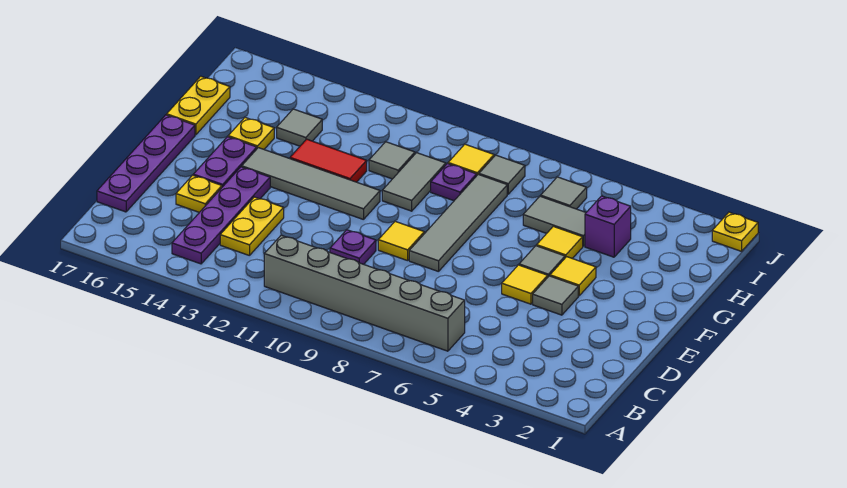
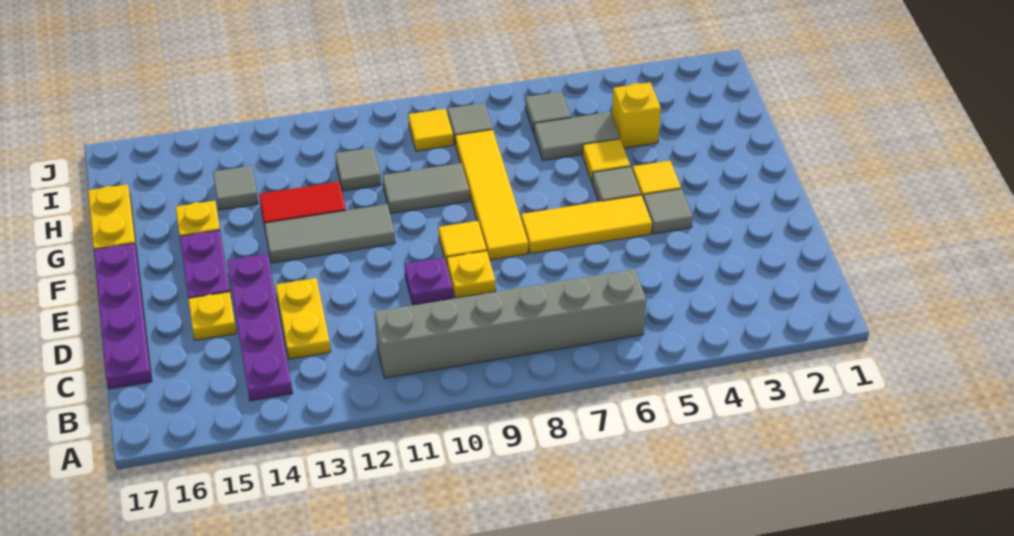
yellow tile E5 level 1 -> yellow tile E5:E7 level 1
grey tile E8:H8 level 1 -> yellow tile E8:H8 level 1
grey tile F11:F14 level 1 -> grey tile F11:F13 level 1
grey tile G10:H10 level 1 -> grey tile G9:G10 level 1
purple brick H4 level 1 -> yellow brick H4 level 1
purple plate H9 level 1 -> none
yellow plate J1 level 1 -> yellow plate D9 level 1

